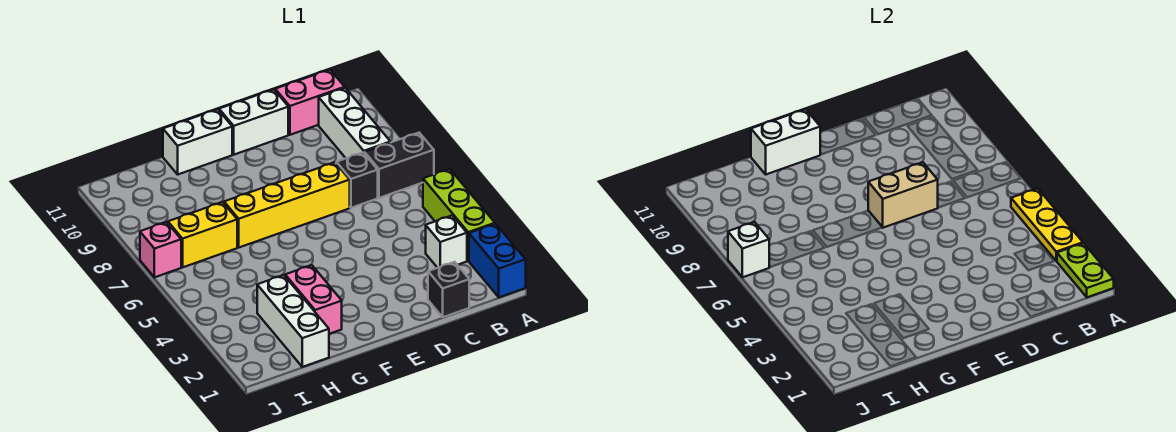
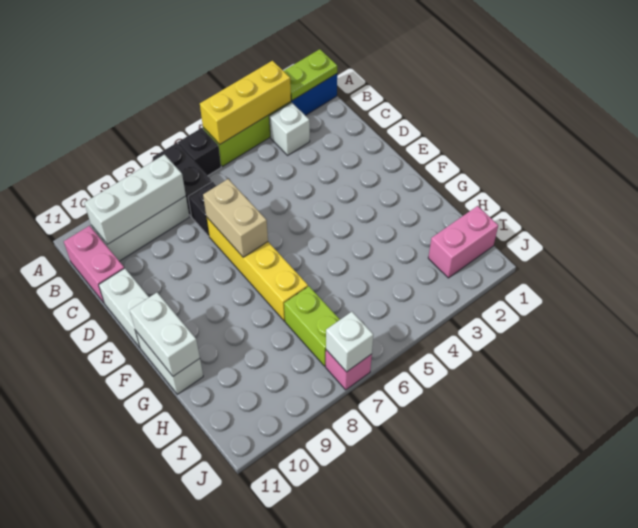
yellow plate A3:A5 level 2 -> yellow brick A3:A5 level 2
black brick C1 level 1 -> black brick A6 level 1
pink brick G2:G3 level 1 -> pink brick I1:I2 level 1
white brick H1:H3 level 1 -> white brick B8:B10 level 2
yellow brick H7:I7 level 1 -> lime brick H7:I7 level 1

